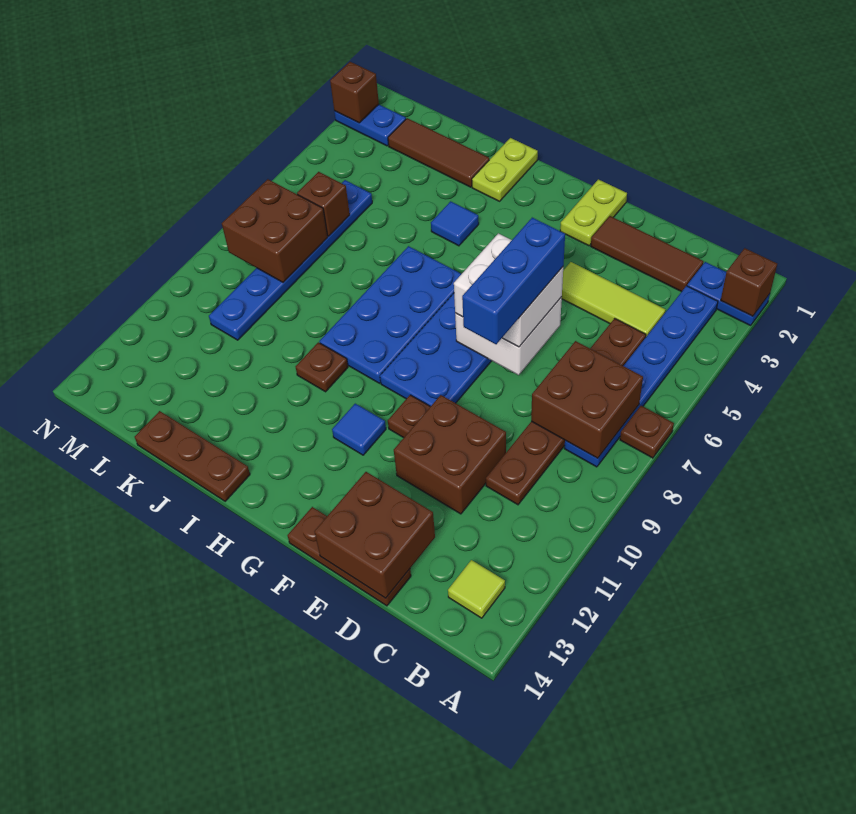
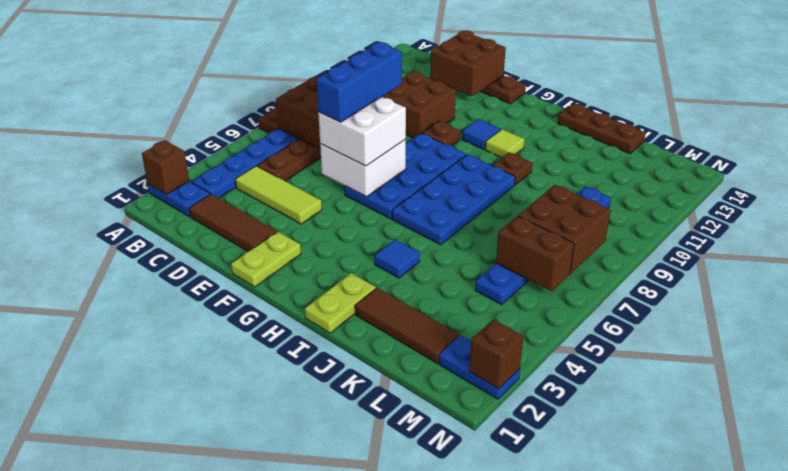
lime tile B13 level 1 -> lime tile H11 level 1
brown brick L6 level 2 -> brown brick L6:M6 level 2

